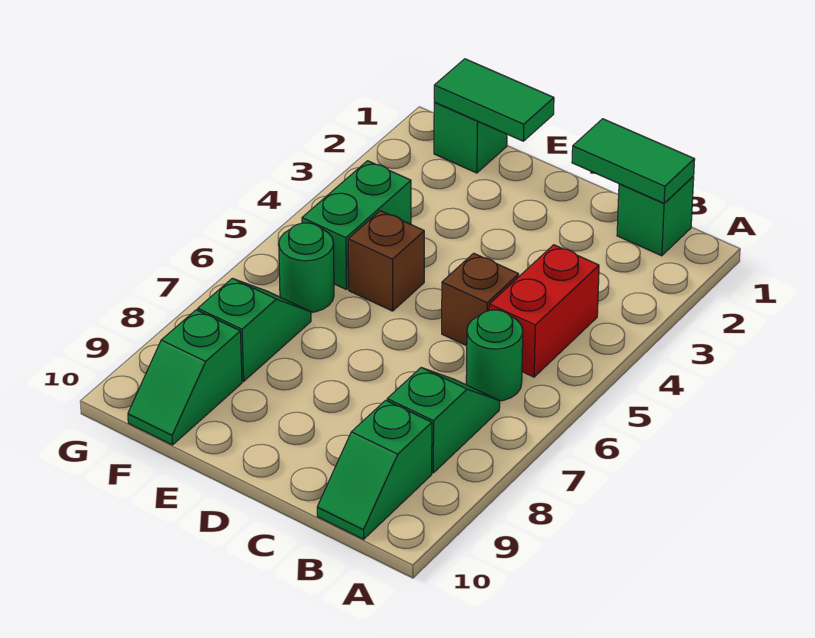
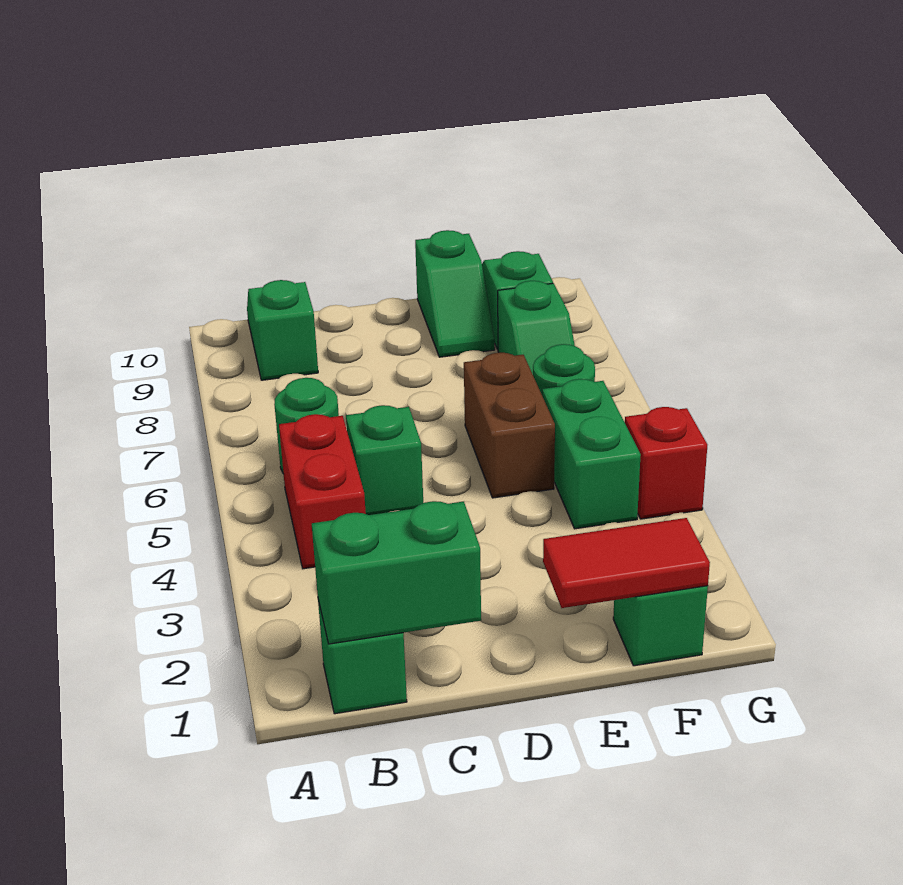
green tile B1:C1 level 2 -> green brick B1:C1 level 2
green slope B7:B8 level 1 top 8 -> green slope E9:E10 level 1 top 10
brown brick C5 level 1 -> green brick C5 level 1
green tile E1:F1 level 2 -> red tile E1:F1 level 2
brown brick E5 level 1 -> brown brick E5:E6 level 1
none -> red brick G4 level 1

